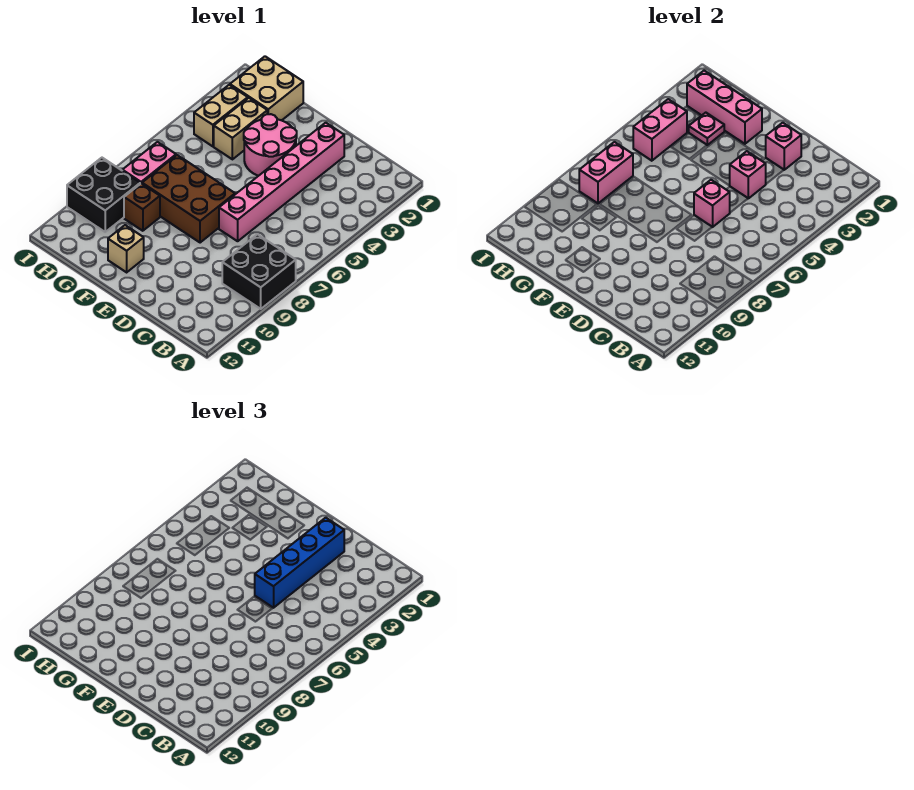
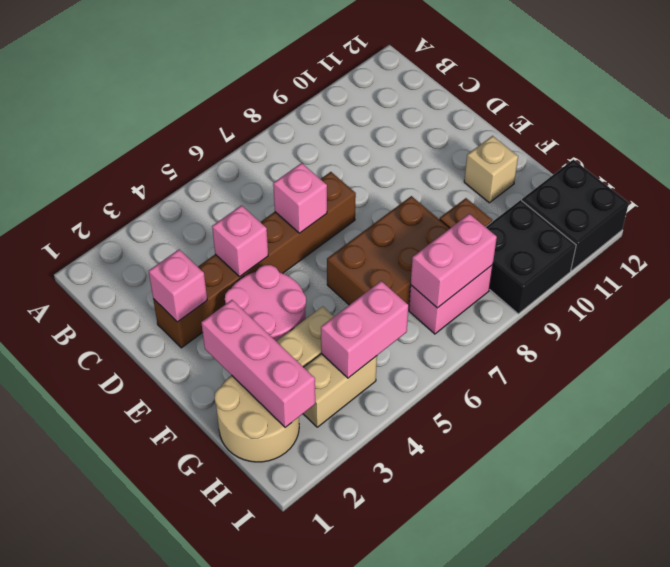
black brick A8:B9 level 1 -> black brick H11:I12 level 1
pink brick D2:D7 level 1 -> brown brick D2:D7 level 1
blue brick D2:D5 level 3 -> none
brown brick E7:G8 level 1 -> brown brick F6:G8 level 1
tan brick G1:H2 level 1 -> tan round brick G1:H2 level 1
pink plate G3 level 2 -> none

